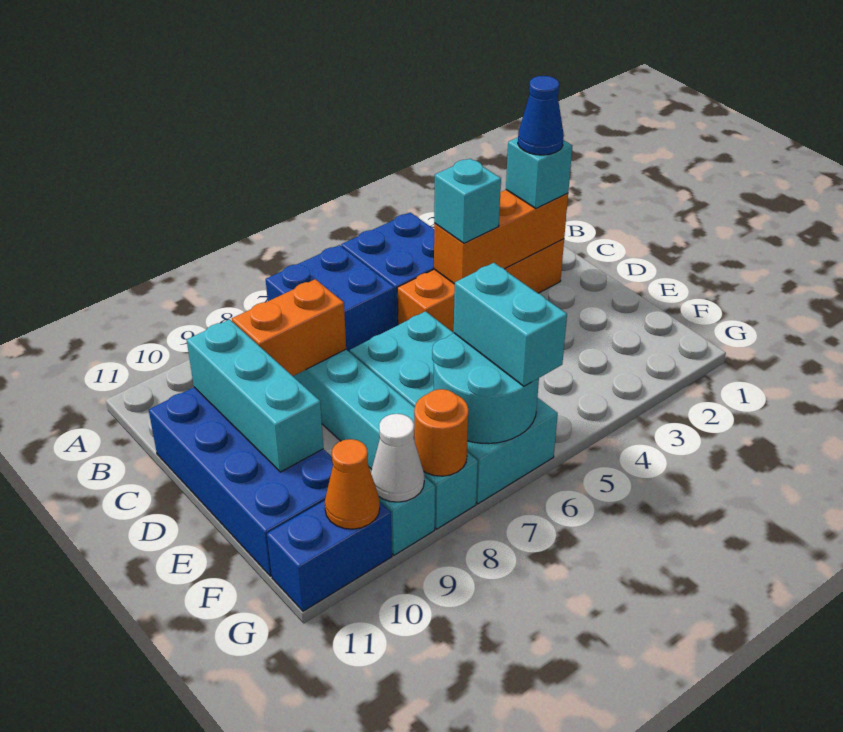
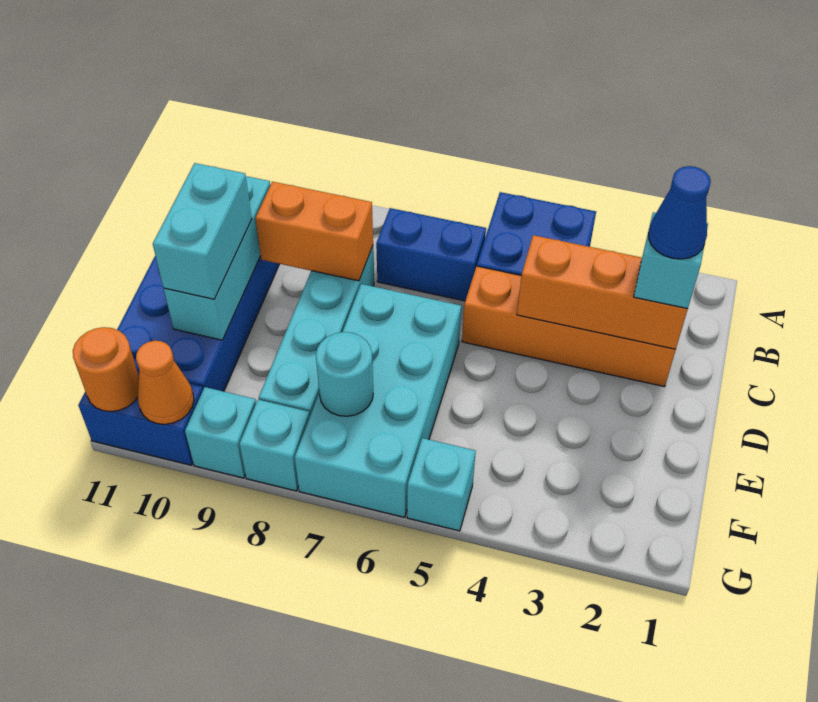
blue brick A6:B7 level 1 -> blue brick B6:B7 level 1
cyan brick C4 level 3 -> cyan brick G5 level 1
cyan round brick F6:G7 level 2 -> cyan round brick F7 level 2
cyan brick F6:G6 level 3 -> cyan brick D10:E10 level 3
orange round brick G8 level 2 -> orange round brick G11 level 2
white cone G9 level 2 -> none

